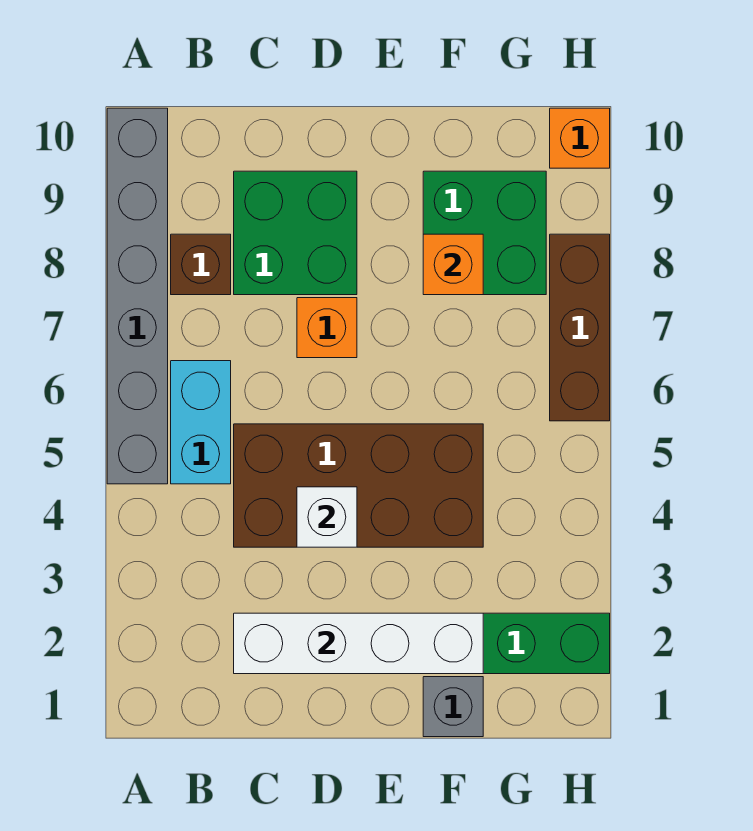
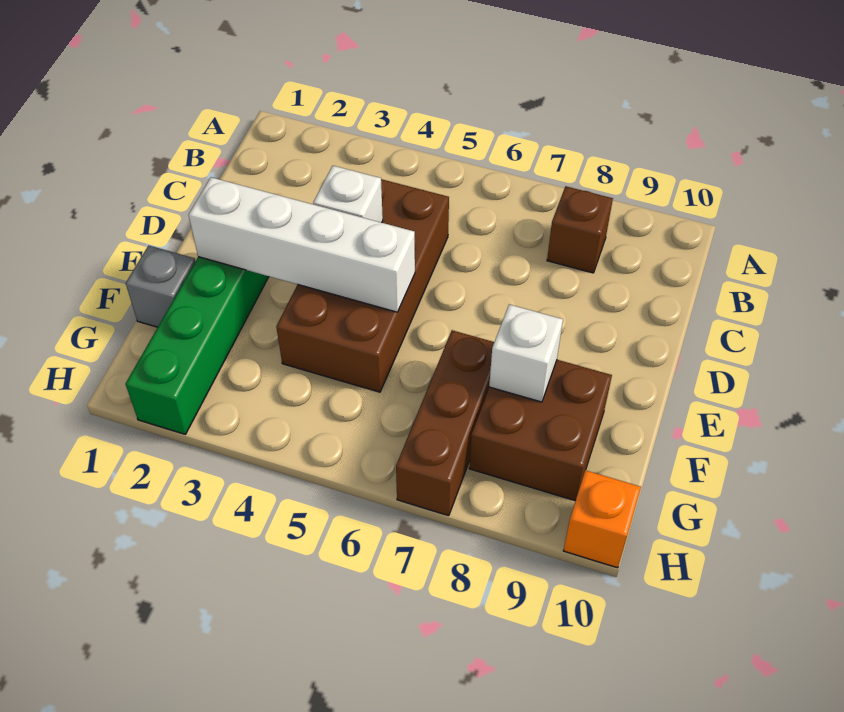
grey brick A5:A10 level 1 -> none
cyan brick B5:B6 level 1 -> none
white brick C2:F2 level 2 -> white brick E2:E5 level 2
green brick C8:D9 level 1 -> none
orange brick D7 level 1 -> none
green brick F8:G9 level 1 -> brown brick F8:G9 level 1
orange brick F8 level 2 -> white brick F8 level 2
brown brick H6:H8 level 1 -> brown brick F7:H7 level 1

